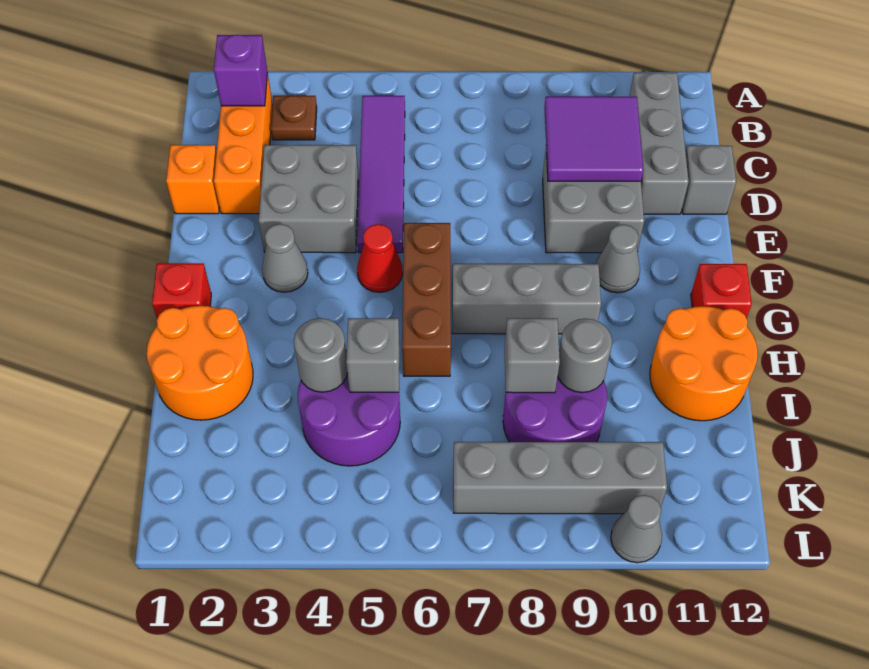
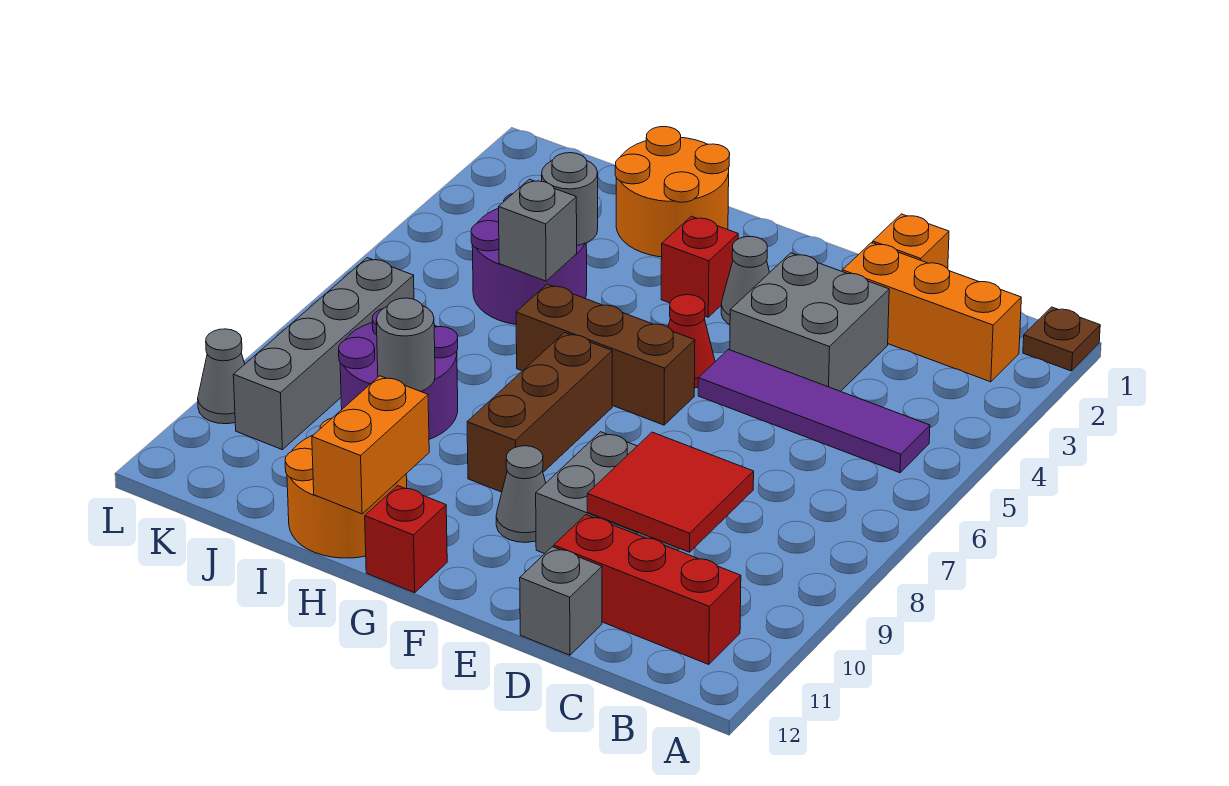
purple brick B2 level 2 -> none
brown plate B3 level 1 -> brown plate A1 level 1
grey brick B11:D11 level 1 -> red brick B11:D11 level 1
purple tile C9:D10 level 2 -> red tile C9:D10 level 2
red brick G1 level 1 -> red brick G3 level 1
grey brick G7:G9 level 1 -> brown brick G7:G9 level 1
none -> orange brick H11:H12 level 2
grey brick I8 level 2 -> none

